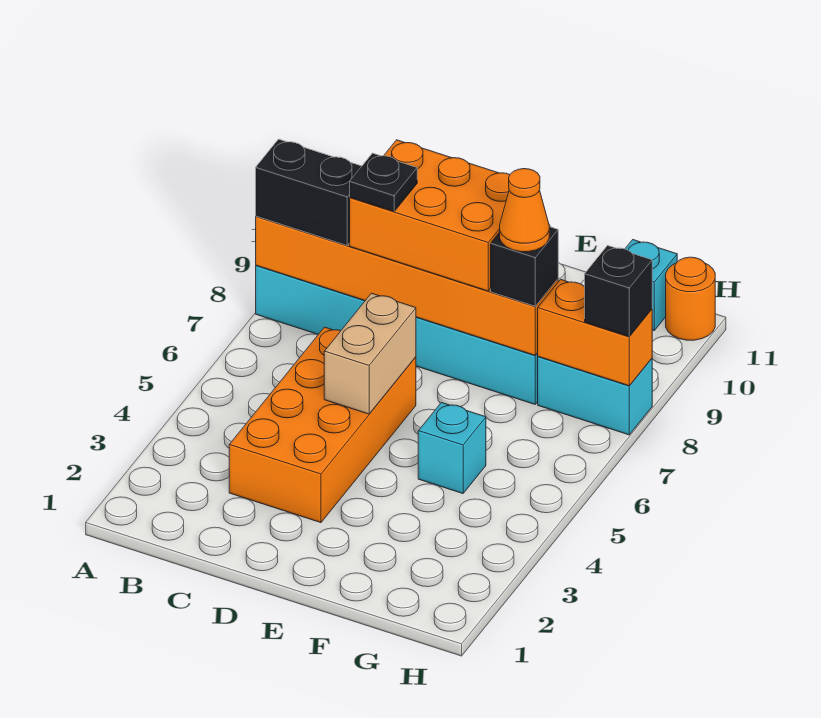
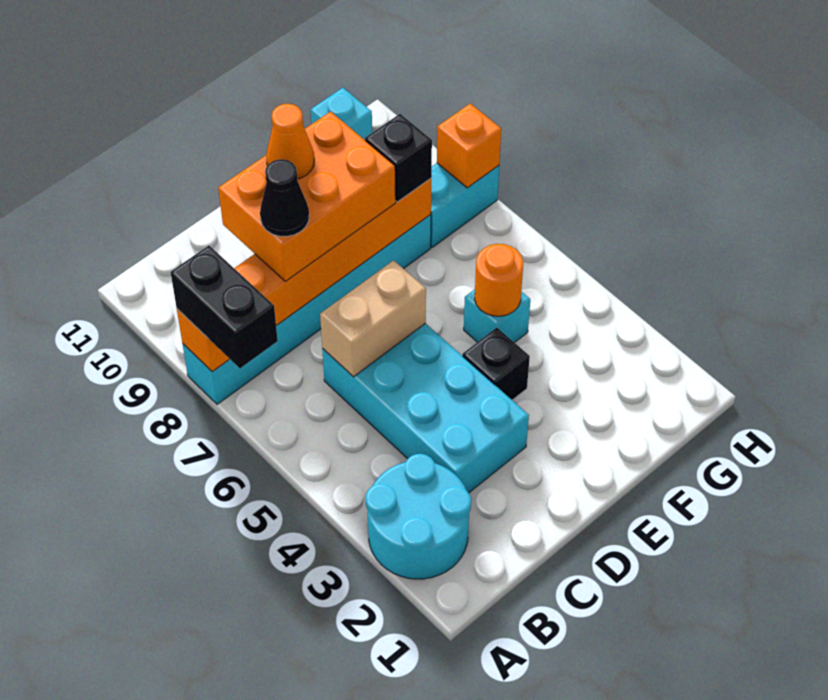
none -> cyan round brick A2:B3 level 1
black brick A8:B8 level 3 -> black brick A7:A8 level 3
orange brick C3:D6 level 1 -> cyan brick C3:D6 level 1
black plate C8 level 4 -> black cone C8 level 4
tan brick D5:D6 level 2 -> tan brick C6:D6 level 2
orange cone F8 level 4 -> orange cone D9 level 4
orange brick G8:H8 level 2 -> orange brick H8 level 2
black brick H8 level 3 -> black brick E4 level 1
orange round brick H11 level 1 -> orange round brick F5 level 2

